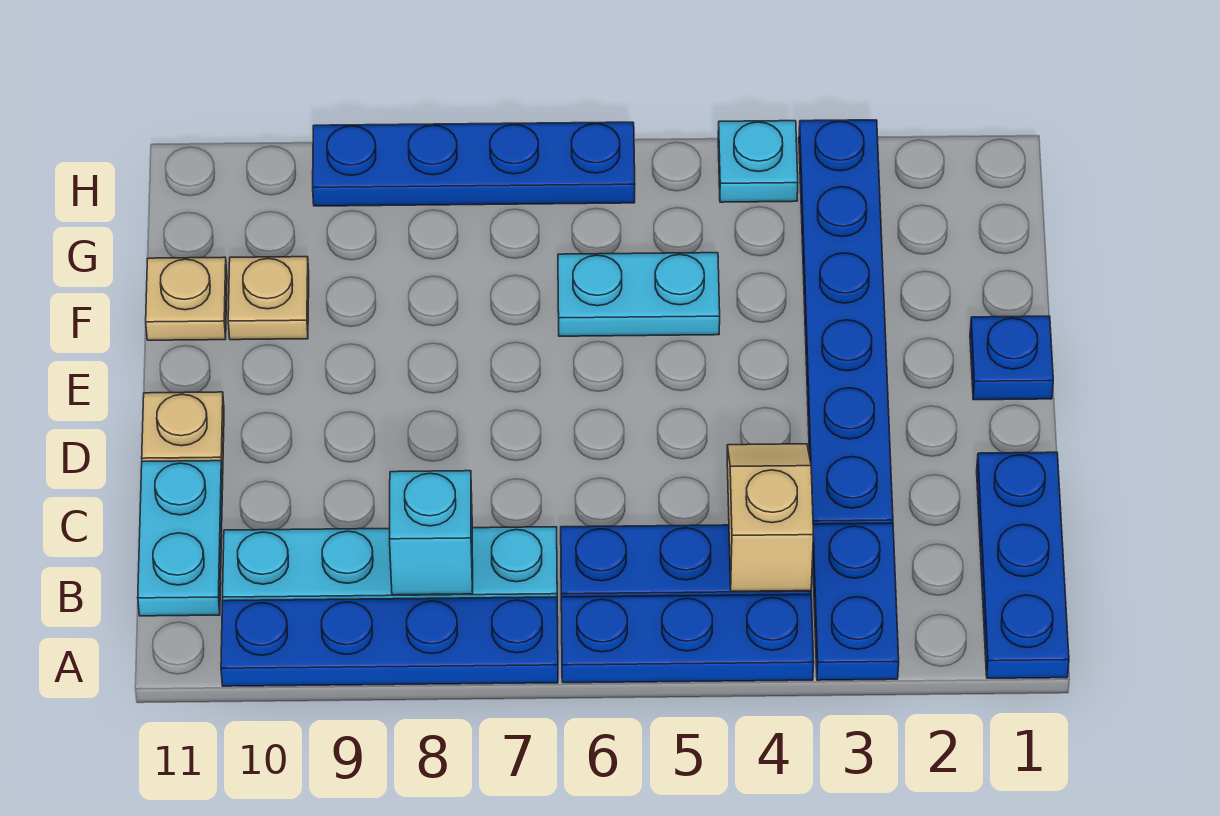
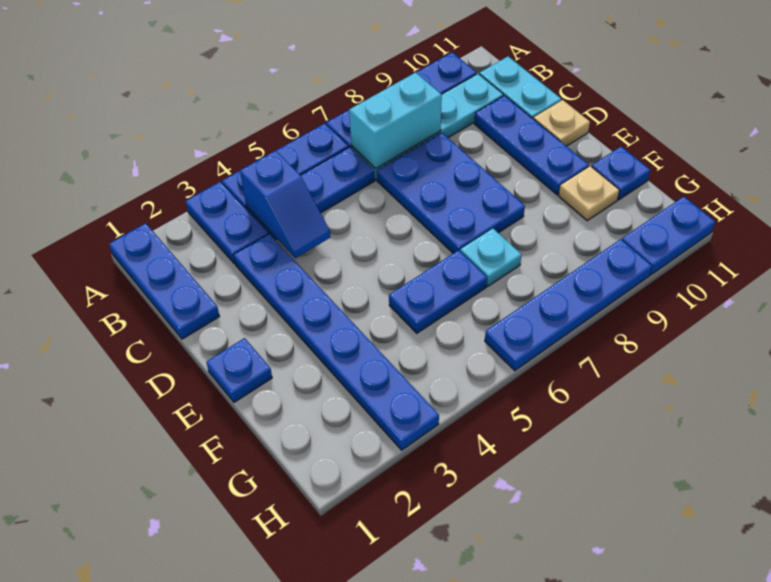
tan slope B4:C4 level 2 top B -> blue slope B4:C4 level 2 top B
cyan brick B8 level 2 -> cyan brick B7:B8 level 2
none -> blue plate C7:E8 level 1
none -> blue plate C10:E10 level 1
cyan plate F5:F6 level 1 -> blue plate F5:F6 level 1
tan plate F11 level 1 -> blue plate F11 level 1
cyan plate H4 level 1 -> cyan plate F7 level 1
none -> blue plate H10:H11 level 1

